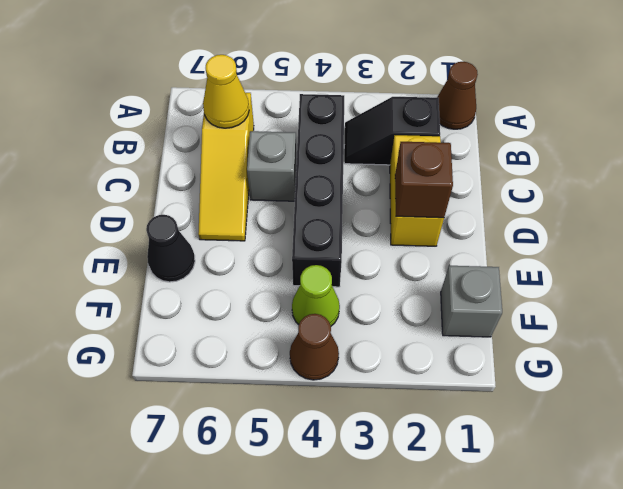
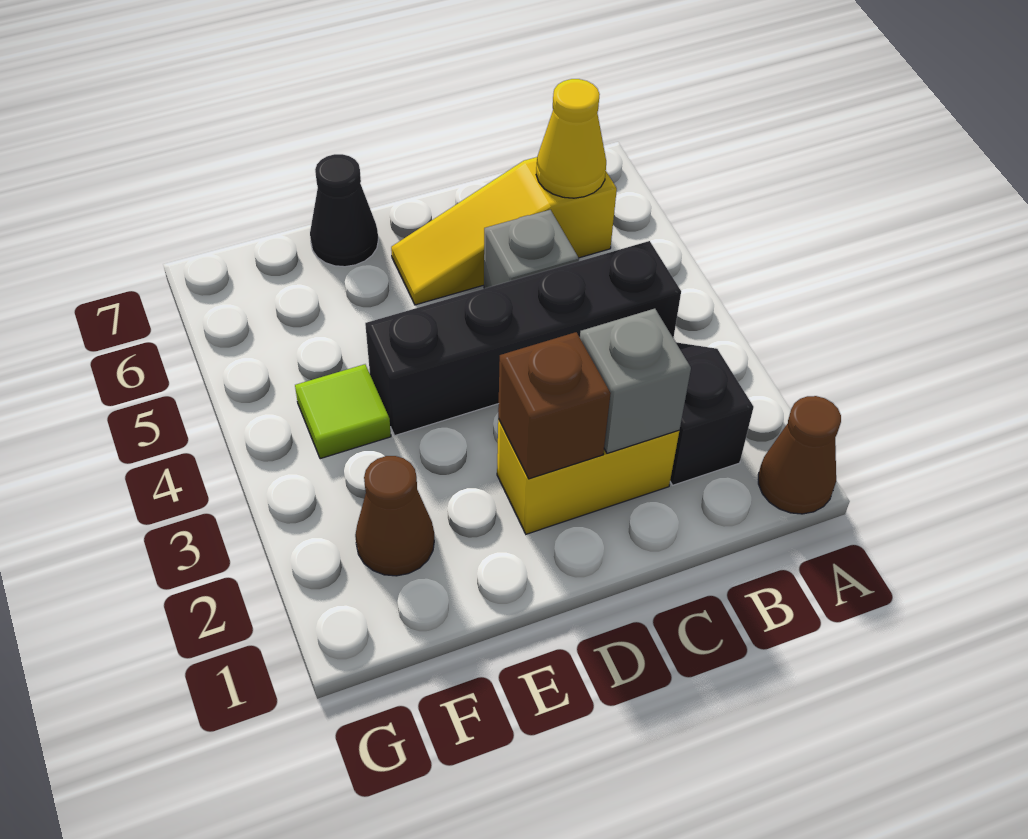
grey brick F1 level 1 -> grey brick C2 level 2
lime cone F4 level 1 -> lime tile F4 level 1
brown cone G4 level 1 -> brown cone F2 level 1

